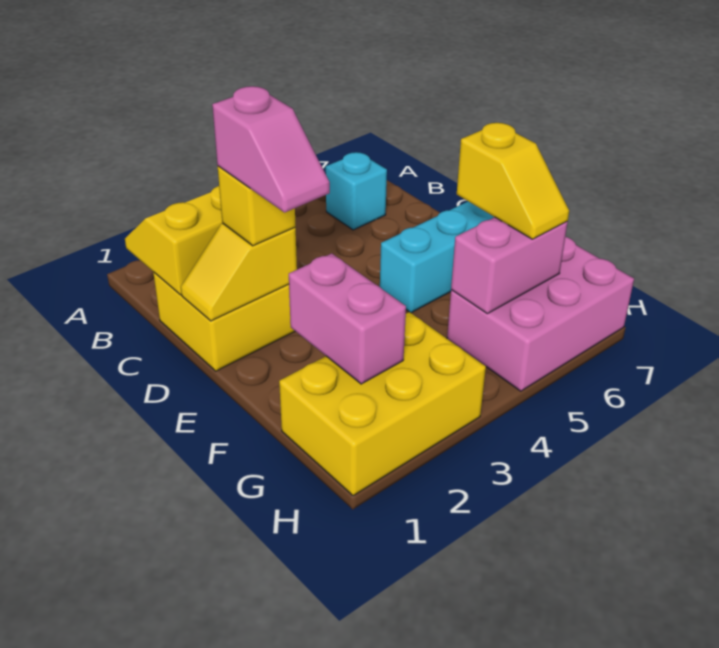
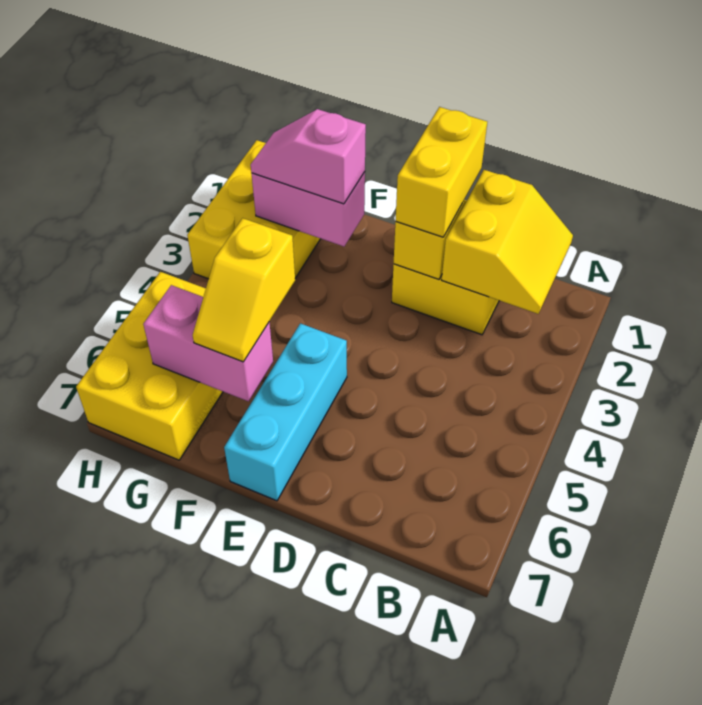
cyan brick B6 level 1 -> none
yellow brick D2 level 3 -> yellow brick D1:D2 level 3
pink slope D2:E2 level 4 top D -> pink slope F2:G2 level 3 top F
yellow slope F6:G6 level 3 top F -> yellow slope F5:F6 level 3 top 5
pink brick G5:H7 level 1 -> yellow brick G5:H7 level 1
pink brick G5:G6 level 2 -> pink brick F6:G6 level 2

